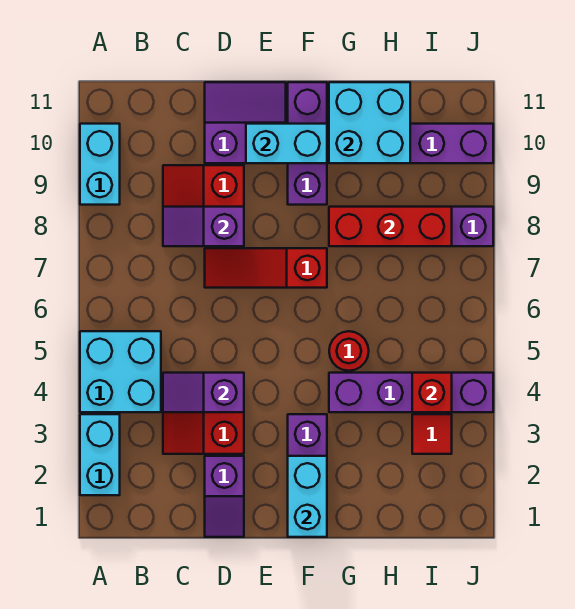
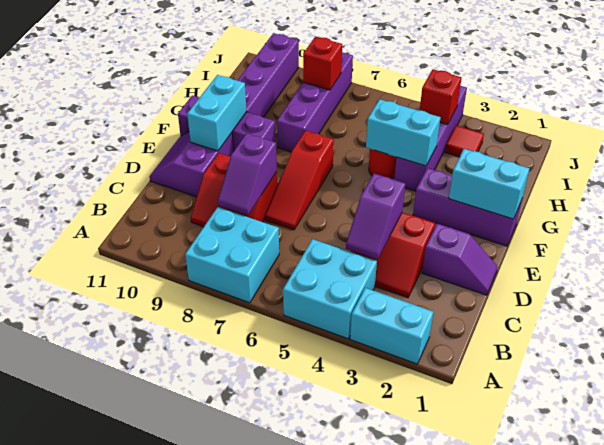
cyan brick A9:A10 level 1 -> cyan brick G4:G5 level 2
red brick G8:I8 level 2 -> red brick I8 level 2
cyan brick G10:H11 level 2 -> cyan brick A7:B8 level 1

